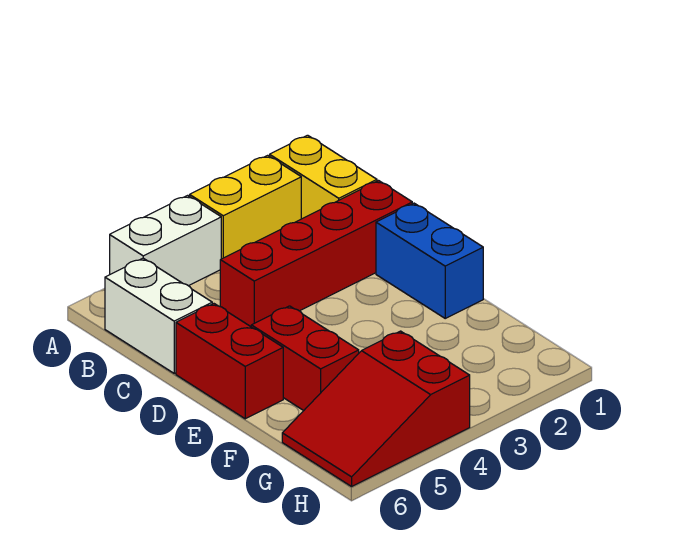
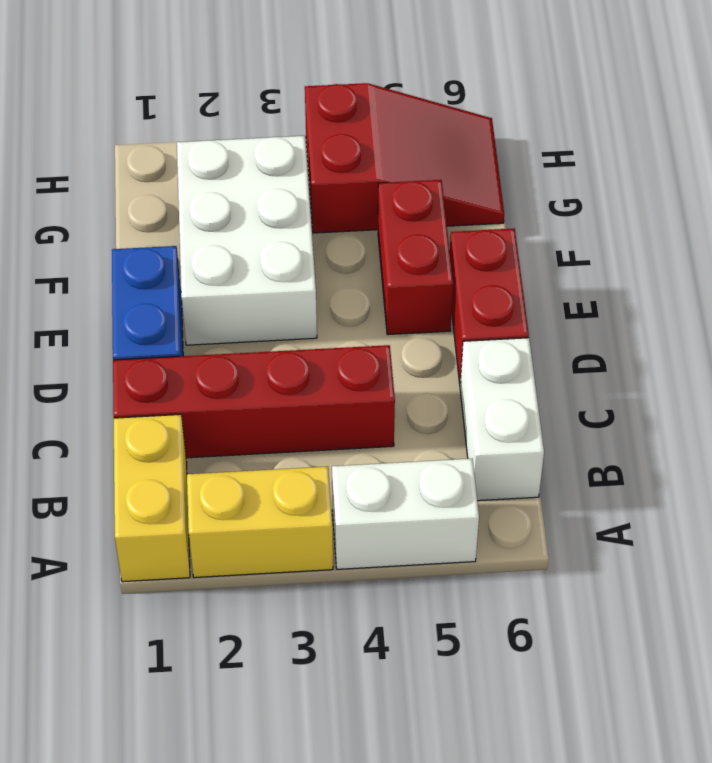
none -> white brick E2:G3 level 1

